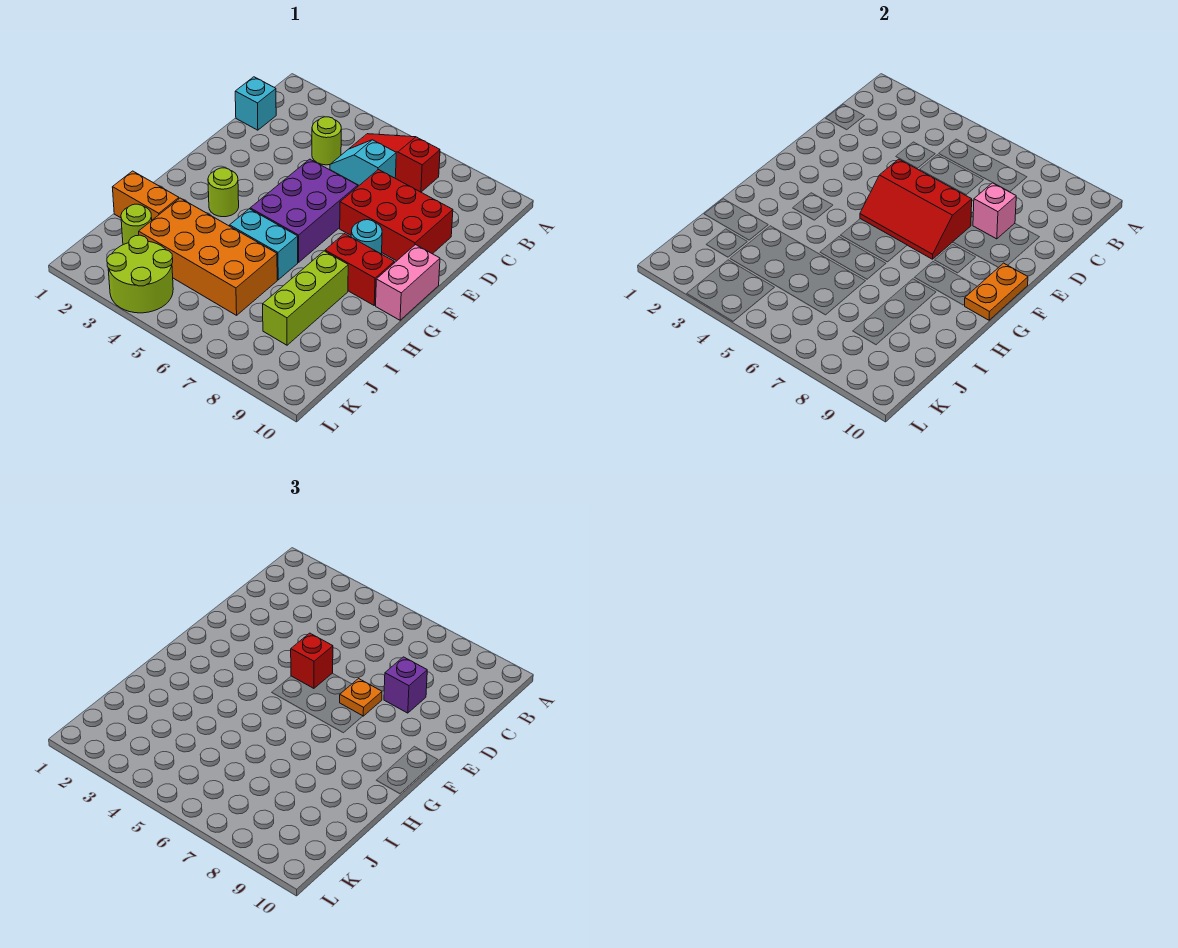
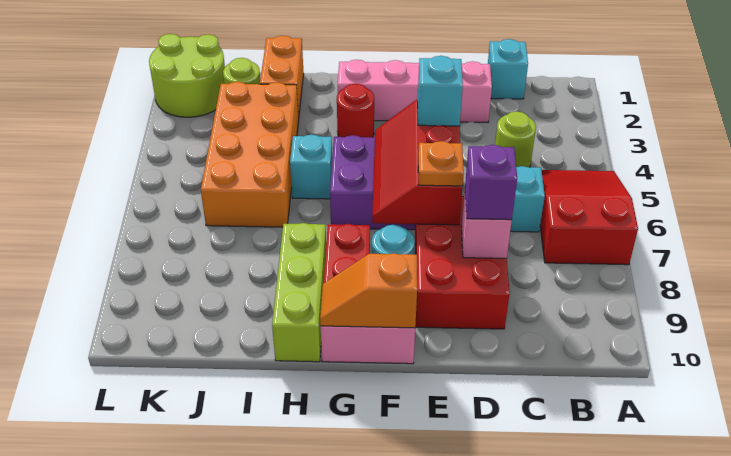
red slope B5:B7 level 1 top 7 -> red slope A5:B7 level 1 top 7
none -> pink brick D2:G2 level 1
red brick E5 level 3 -> cyan brick E5 level 3
orange plate F10:G10 level 2 -> orange slope F10:G10 level 2 top F
lime round brick G3 level 1 -> red round brick G3 level 1
cyan brick H5:H6 level 1 -> cyan brick H5 level 1
lime brick H8:J8 level 1 -> lime brick H8:H10 level 1
lime round brick K3:L4 level 1 -> lime round brick K1:L2 level 1

